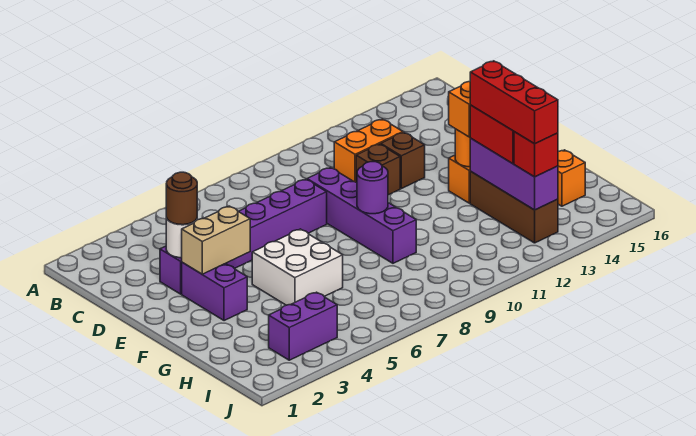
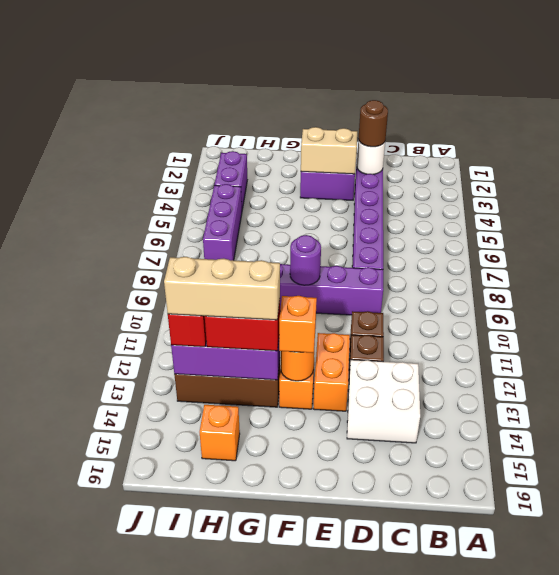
orange brick C11:C12 level 1 -> orange brick E12:E13 level 1
tan brick E3:E4 level 2 -> tan brick E3:F3 level 2
white brick F5:G6 level 1 -> white brick C13:D14 level 1
red brick G13:I13 level 4 -> tan brick G13:I13 level 4
none -> purple brick I5:I7 level 1

